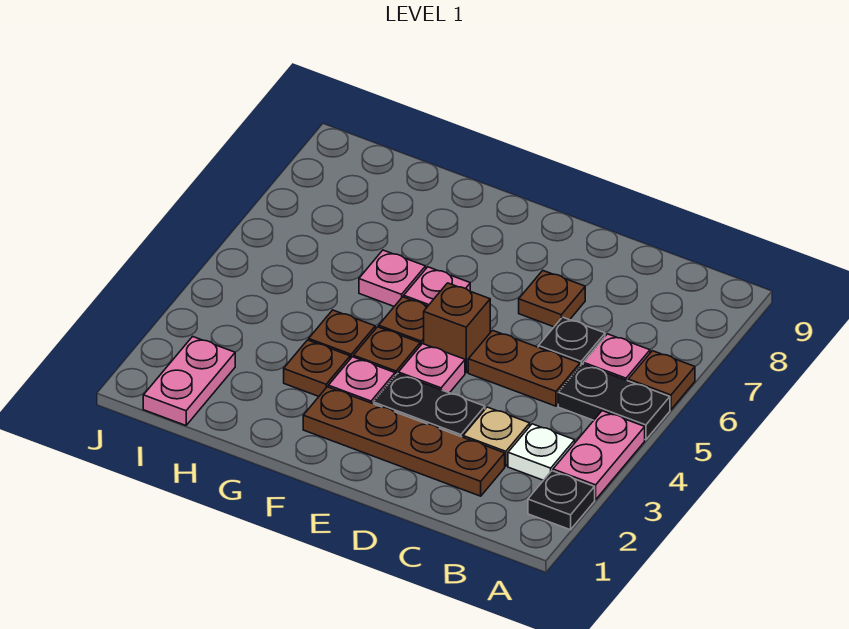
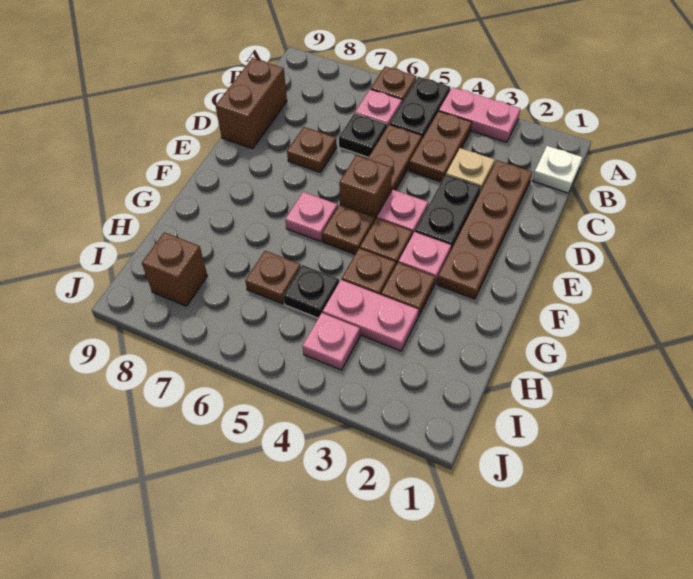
black plate A2 level 1 -> black plate H5 level 1
white plate B3 level 1 -> white plate B1 level 1
none -> brown plate B4:C4 level 1
none -> brown brick C9:D9 level 1
pink plate G6 level 1 -> pink plate I4 level 1
none -> brown plate H6 level 1
pink plate I1:I2 level 1 -> pink plate H3:H4 level 1
none -> brown brick I8 level 1

